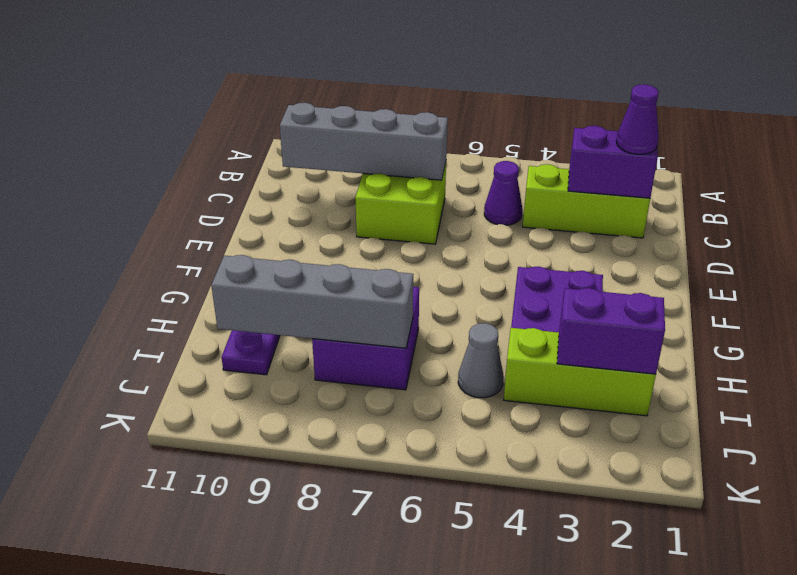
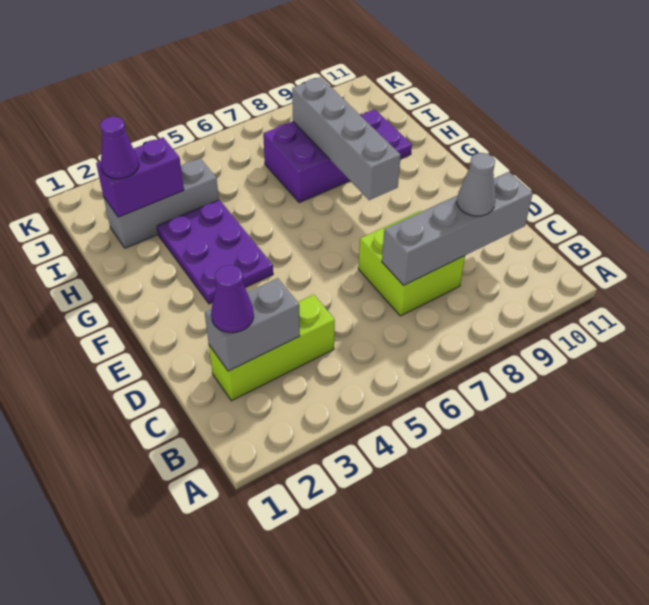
purple brick C2:C3 level 2 -> grey brick C2:C3 level 2
purple cone C5 level 1 -> purple cone I2 level 3
lime brick I2:I4 level 1 -> grey brick I2:I4 level 1
grey cone I5 level 1 -> grey cone C9 level 3
grey brick I7:I10 level 2 -> grey brick F8:I8 level 2

